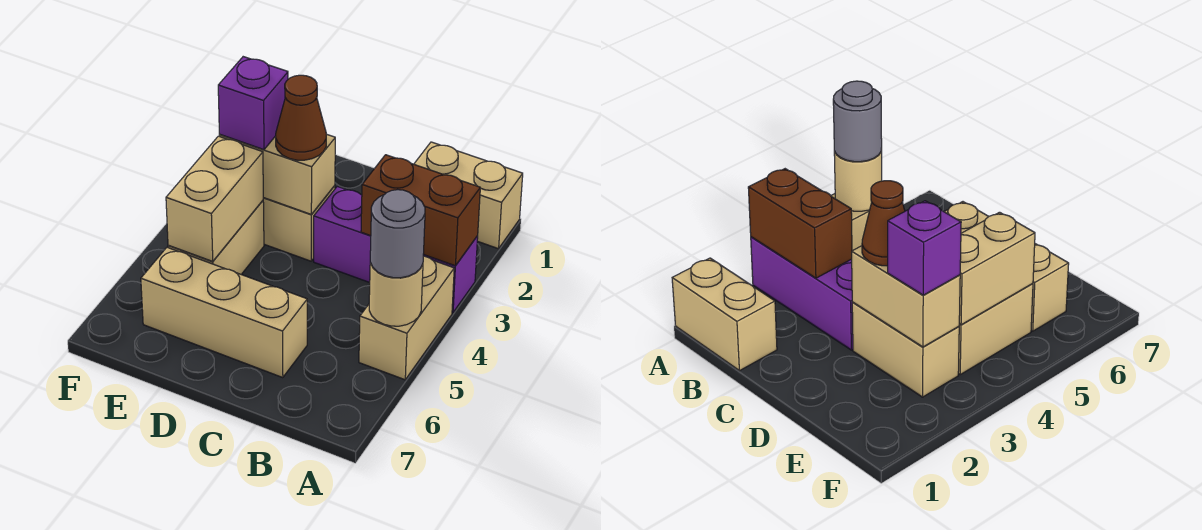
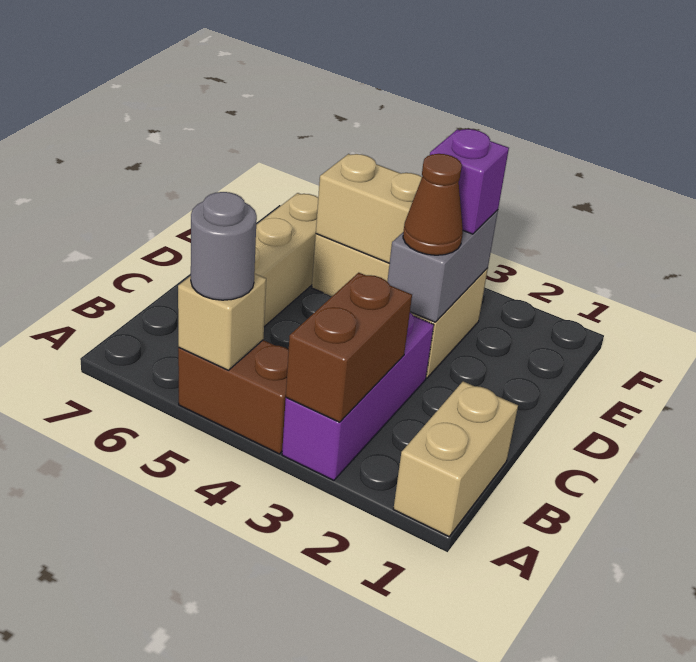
tan brick A4:A5 level 1 -> brown brick A4:A5 level 1
tan round brick A5 level 2 -> tan brick A5 level 2
tan brick D3:E3 level 2 -> grey brick D3:E3 level 2

